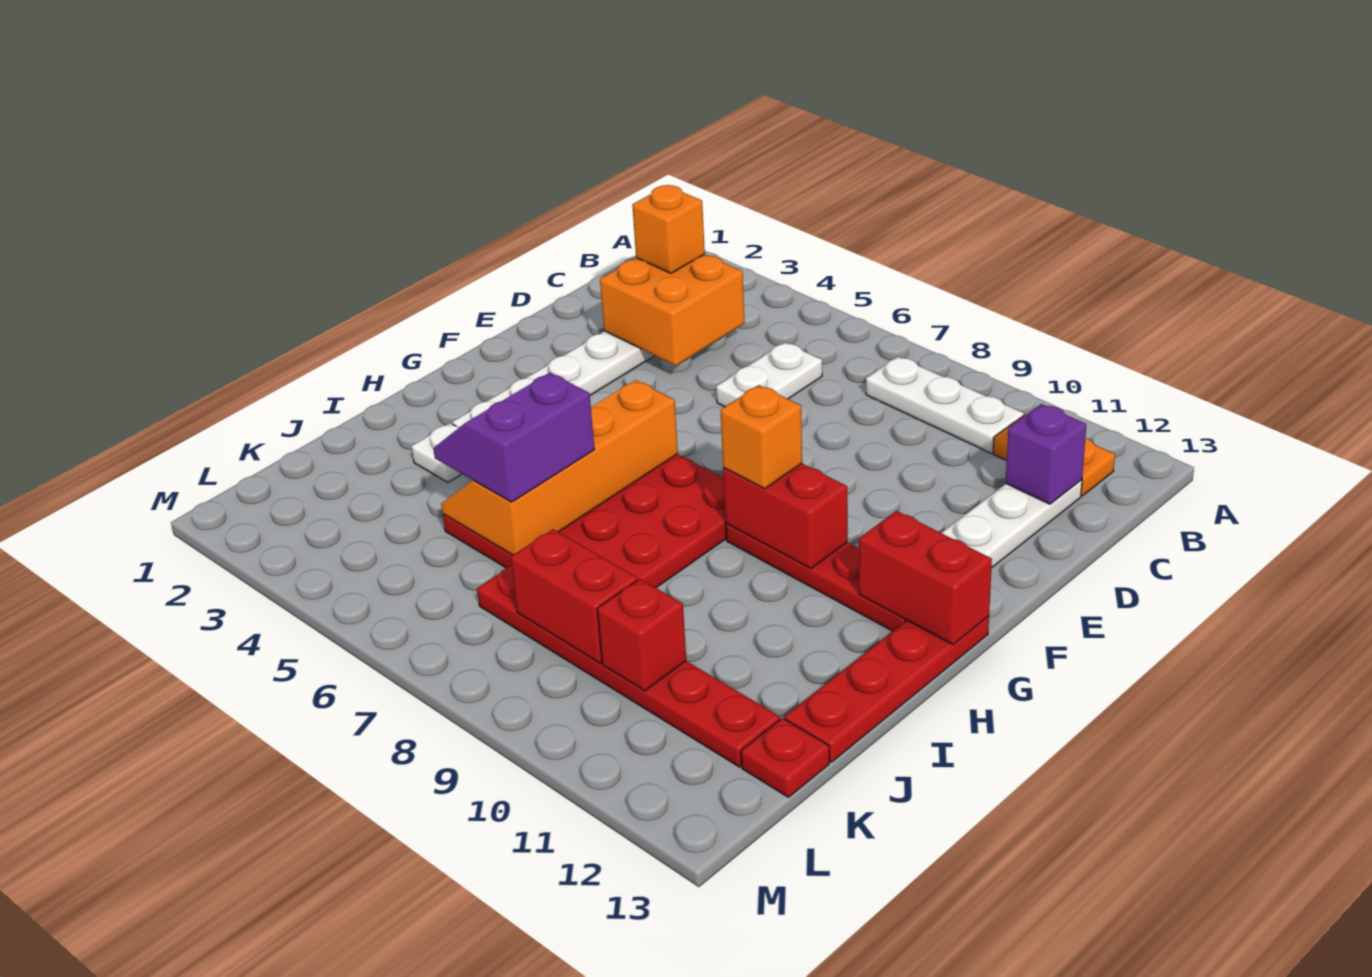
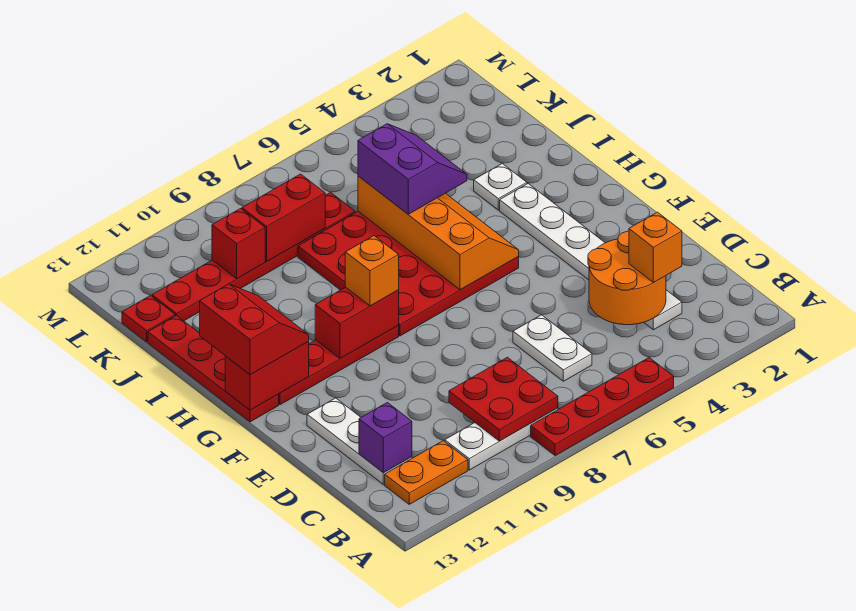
none -> red plate A5:A8 level 1
none -> red plate B8:C9 level 2
orange brick C3:D4 level 2 -> orange round brick C3:D4 level 2
none -> red slope G12:H13 level 3 top 13

